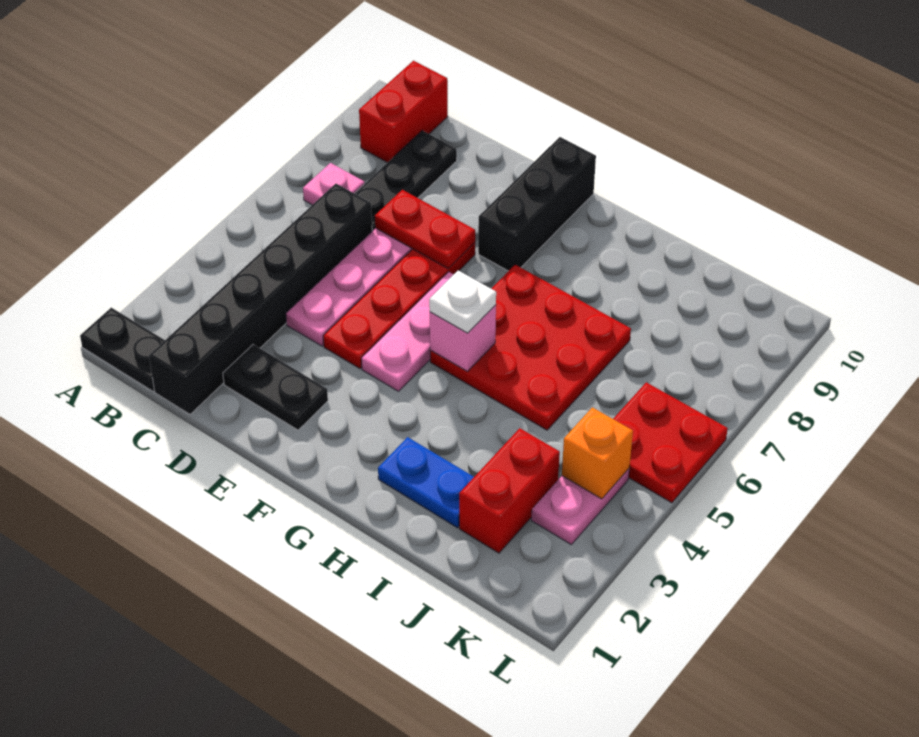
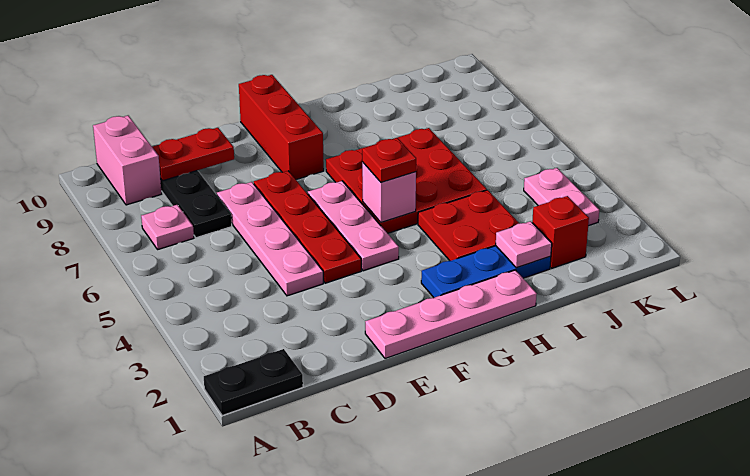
red brick B9:B10 level 1 -> pink brick B9:B10 level 1
black brick C1:C6 level 1 -> none
black plate D2:E2 level 1 -> none
red plate D7:E7 level 2 -> red plate C9:D9 level 2
none -> pink plate E1:H1 level 1
black brick F8:F10 level 1 -> red brick F8:F10 level 1
white plate G5 level 3 -> red plate G5 level 3
blue plate H2:I2 level 1 -> blue plate G2:I2 level 1
none -> pink plate I2 level 2
red brick J2:J3 level 1 -> red brick J2 level 1
orange brick K4 level 2 -> none
red plate K5:L6 level 1 -> red plate H3:I4 level 1

